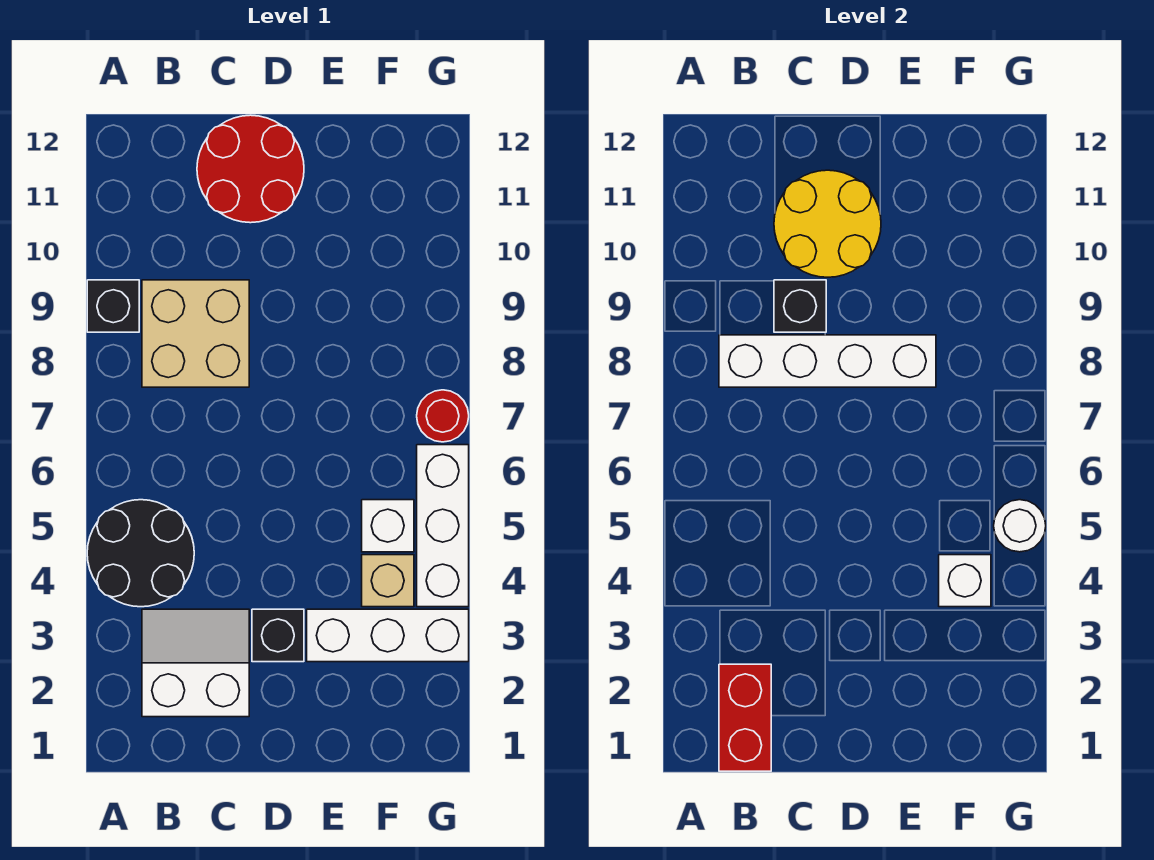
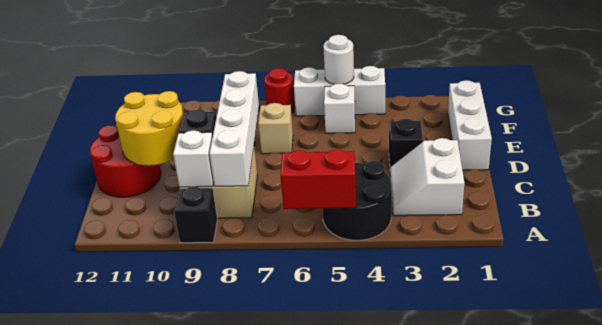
red brick B1:B2 level 2 -> red brick A5:A6 level 2
white brick E3:G3 level 1 -> white brick D1:F1 level 1
tan brick F4 level 1 -> tan brick E7 level 1
white brick F4 level 2 -> white brick B9 level 2

